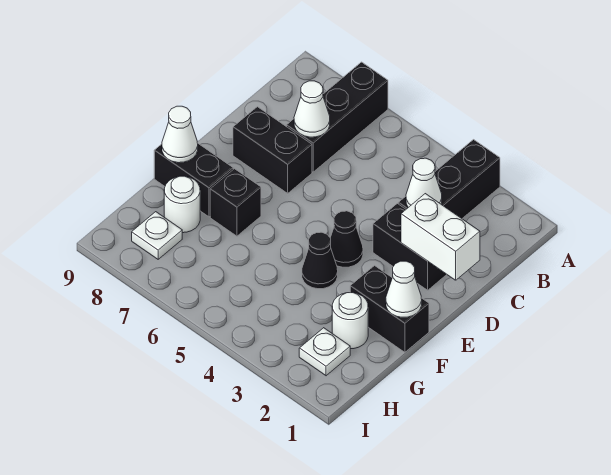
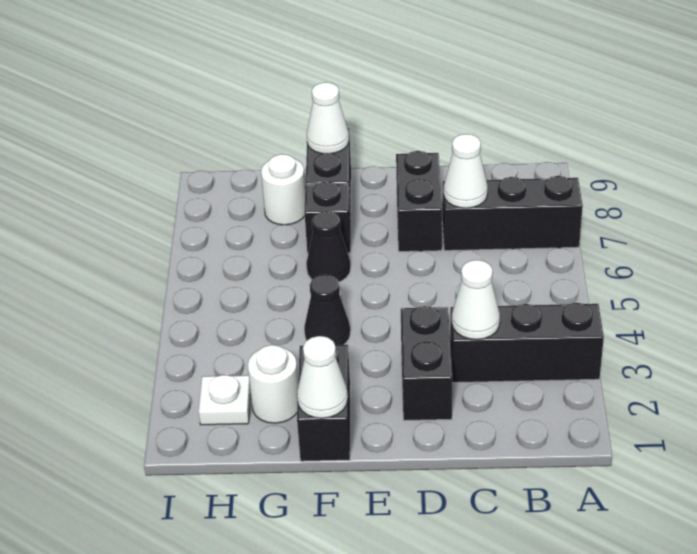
white brick D1:D2 level 2 -> none
black cone E4 level 1 -> black cone F6 level 1
white plate H8 level 1 -> none

